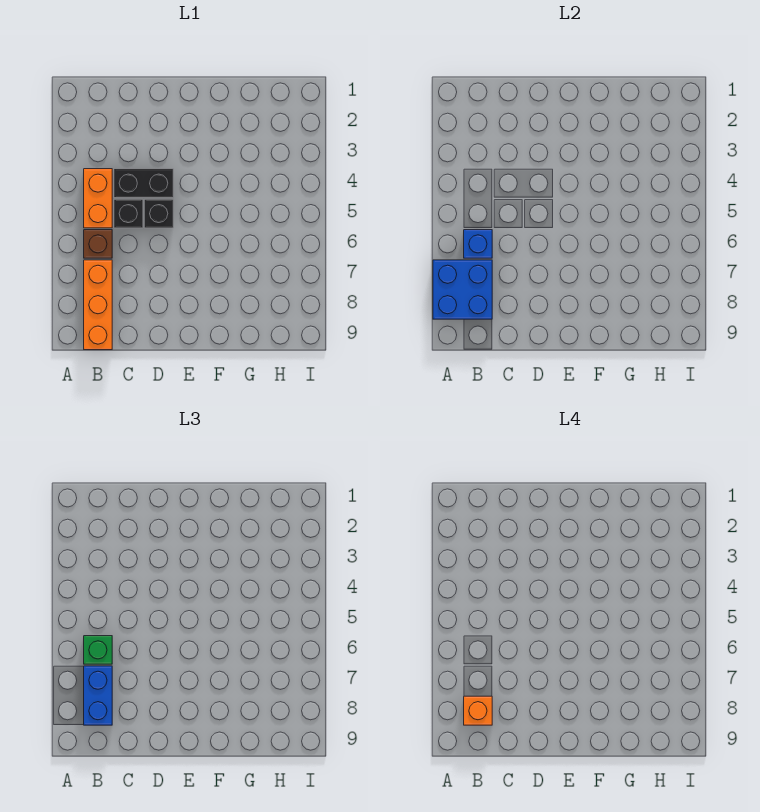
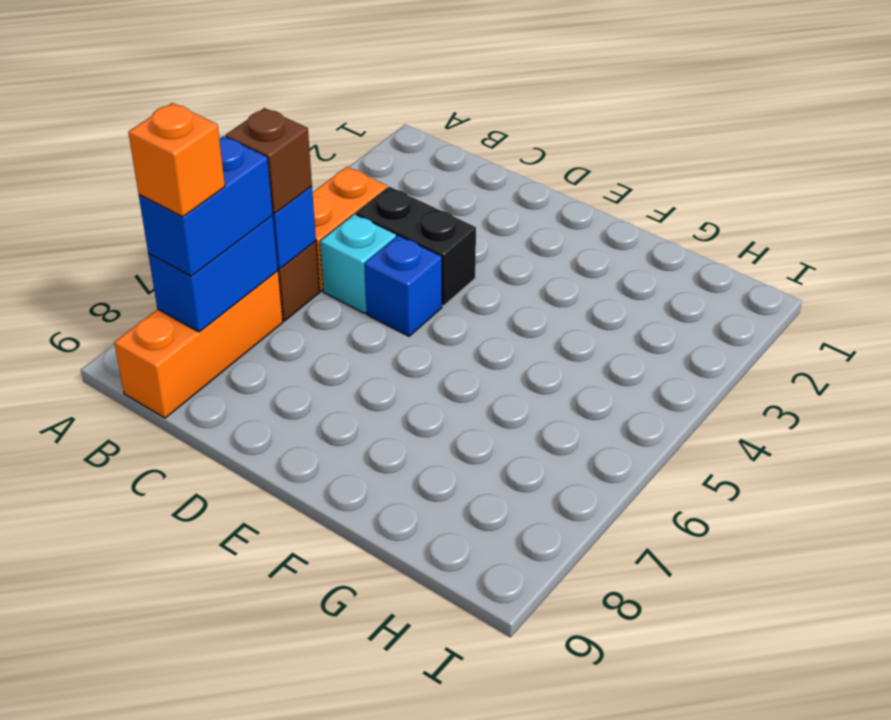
blue brick A7:B8 level 2 -> blue brick B7:B8 level 2
green brick B6 level 3 -> brown brick B6 level 3
black brick C5 level 1 -> cyan brick C5 level 1
black brick D5 level 1 -> blue brick D5 level 1

